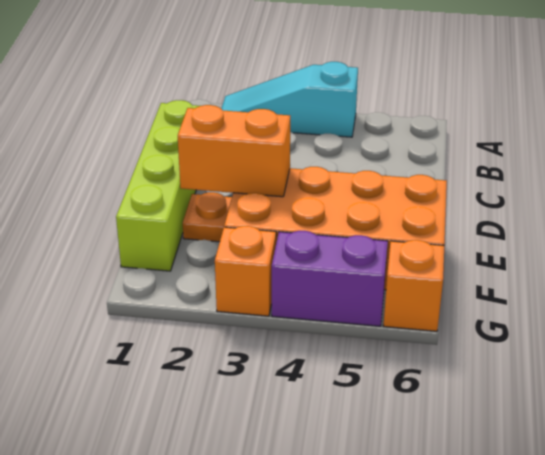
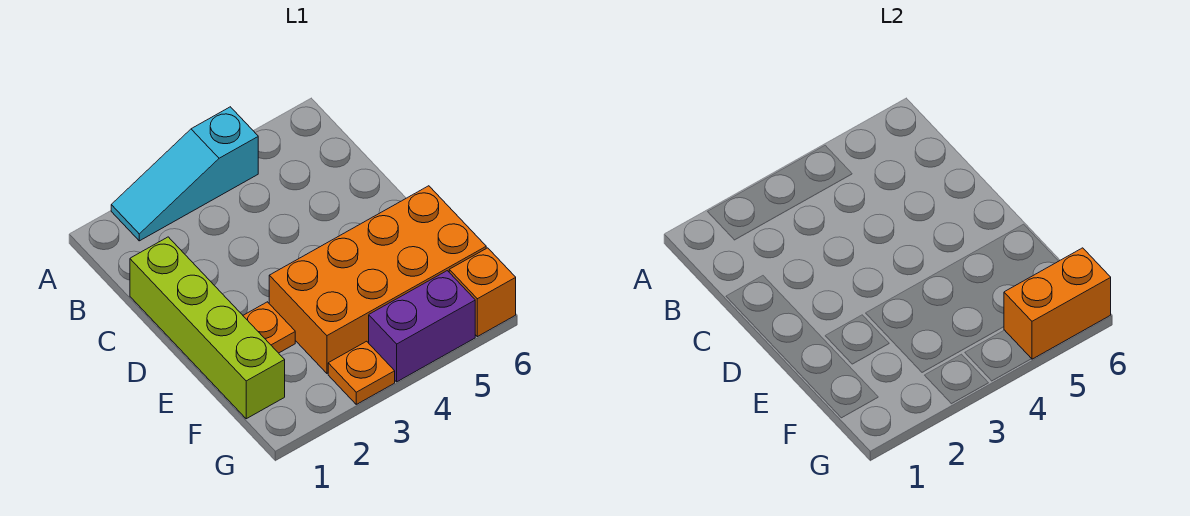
orange brick E2:E3 level 2 -> orange brick G5:G6 level 2
orange brick G3 level 1 -> orange plate G3 level 1

